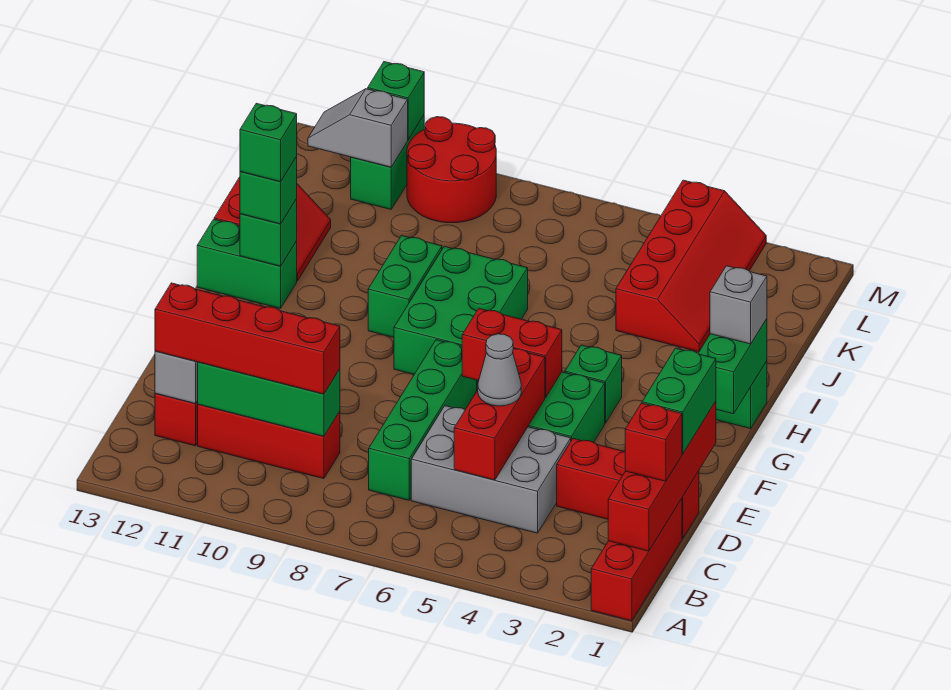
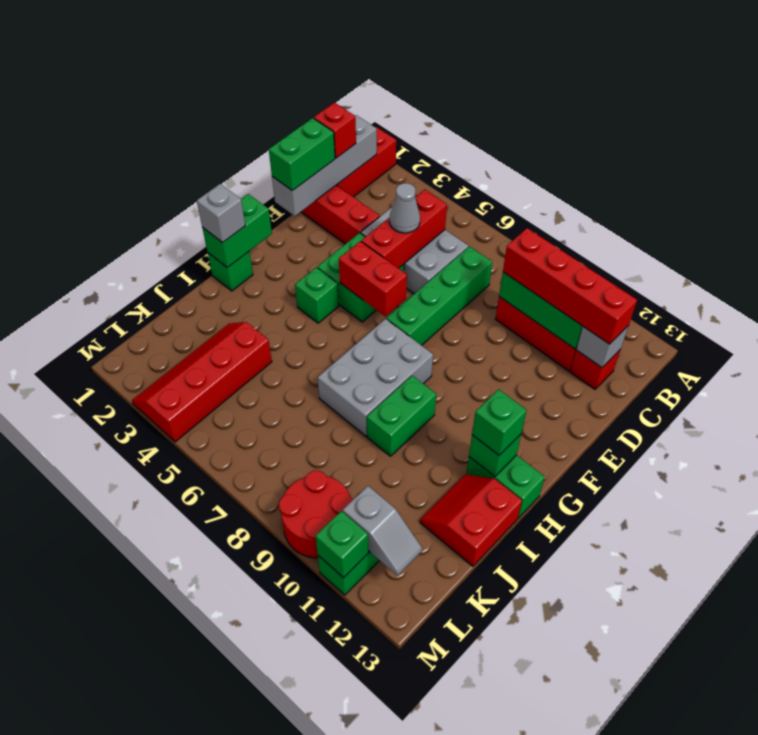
red brick B1:E1 level 2 -> grey brick B1:E1 level 2
green brick G7:I8 level 1 -> grey brick G7:I8 level 1
green brick H12 level 4 -> none

